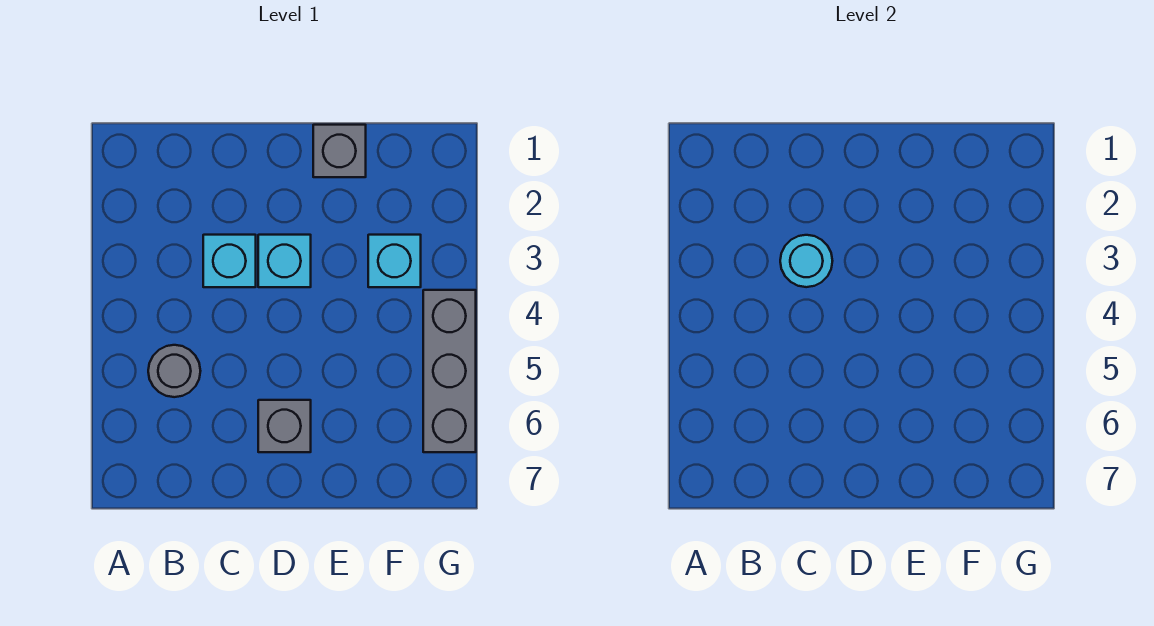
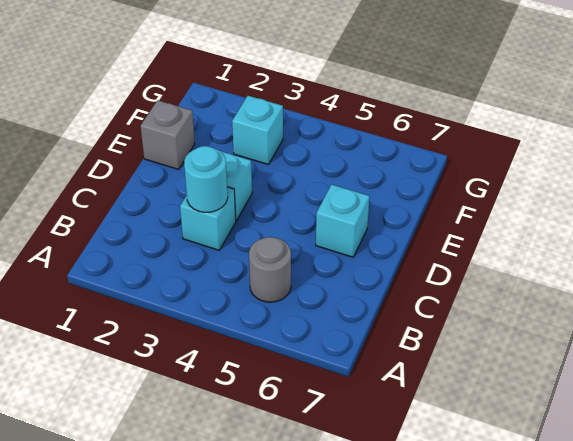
grey brick D6 level 1 -> cyan brick D6 level 1
grey brick G4:G6 level 1 -> none

